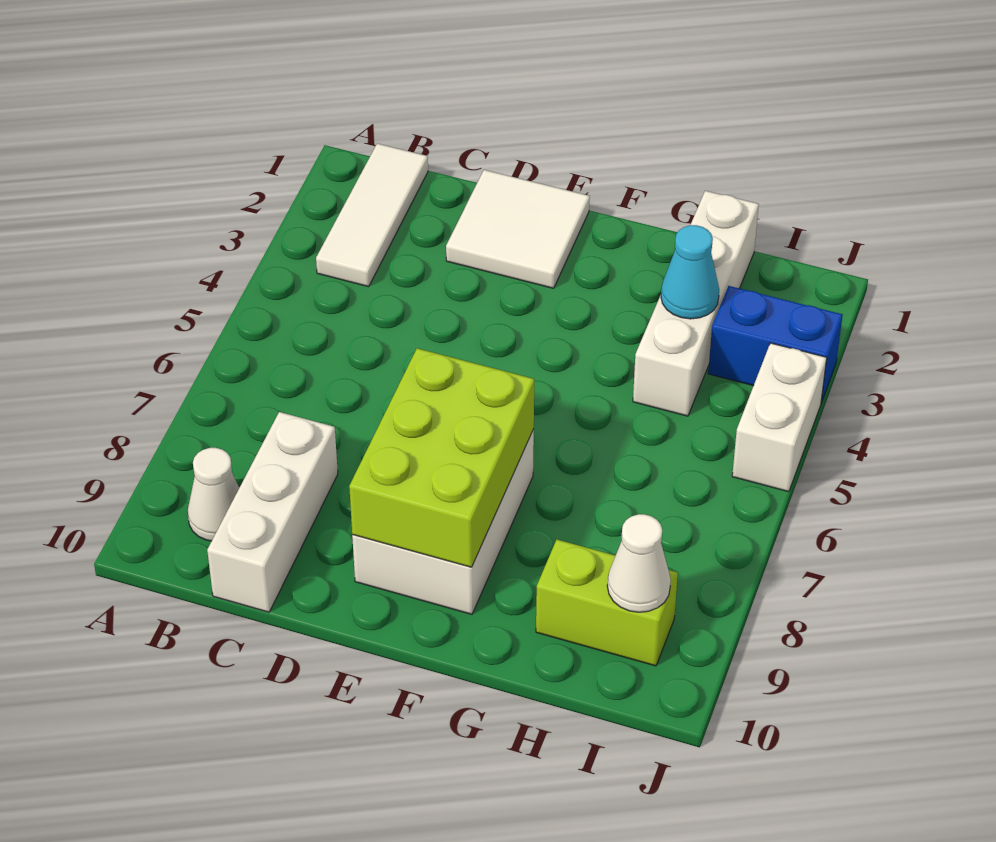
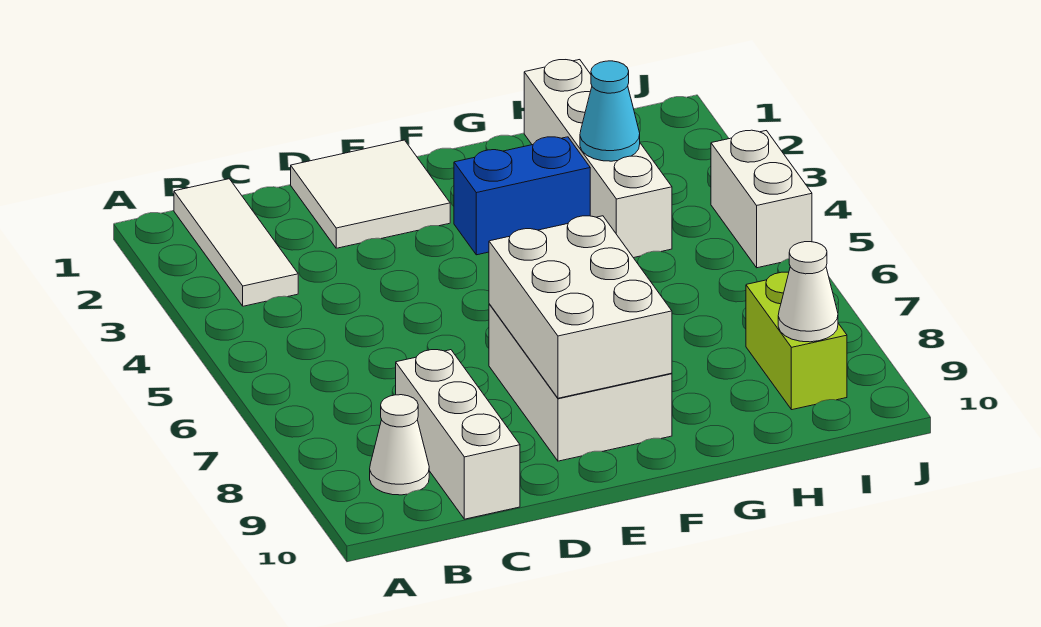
lime brick E7:F9 level 2 -> white brick E7:F9 level 2
lime brick H9:I9 level 1 -> lime brick I8:I9 level 1
blue brick I3:J3 level 1 -> blue brick F3:G3 level 1

